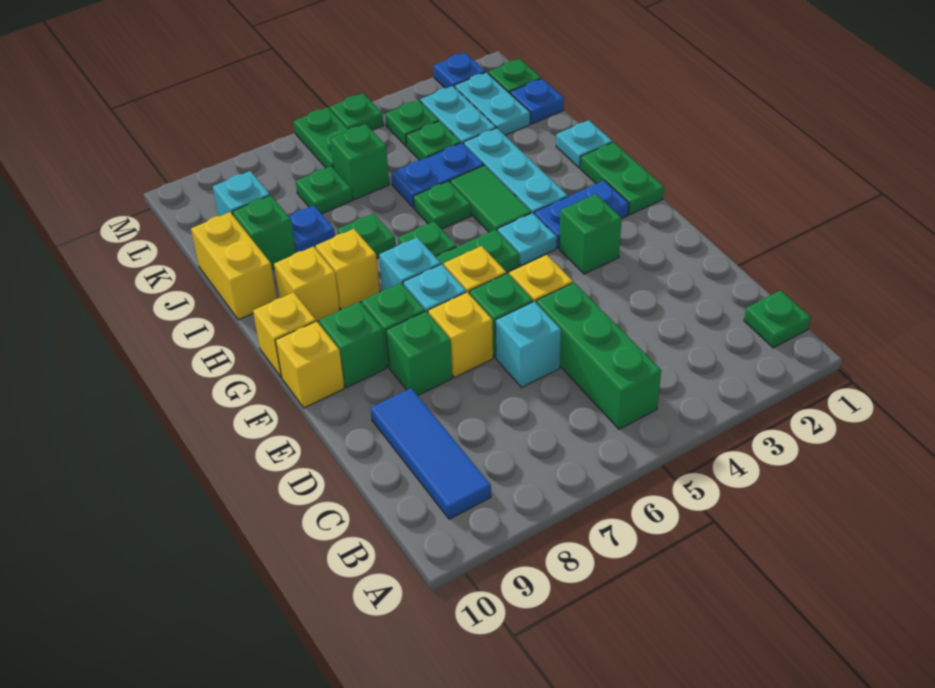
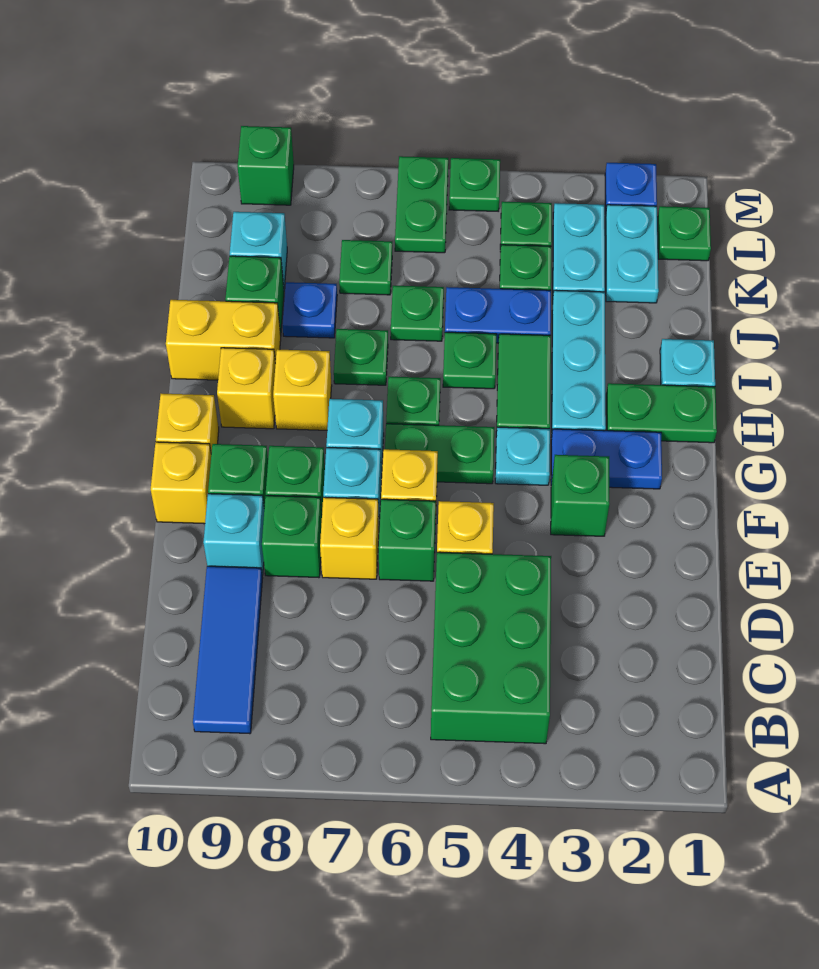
green plate B1 level 1 -> green plate J6 level 1
green brick B5:D5 level 1 -> green brick B4:D5 level 1
cyan brick D6 level 1 -> cyan brick E9 level 1
green plate G1:H1 level 1 -> green plate H1:H2 level 1
yellow brick I10:J10 level 1 -> yellow brick I9:I10 level 1
blue plate K1 level 1 -> none
green brick K6 level 1 -> green brick M9 level 1

